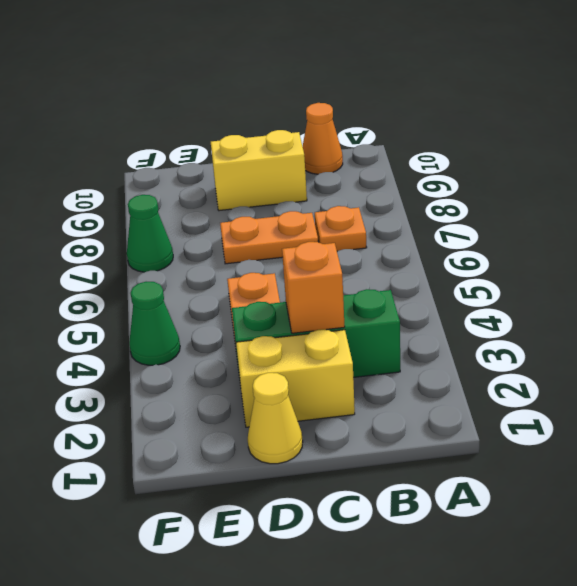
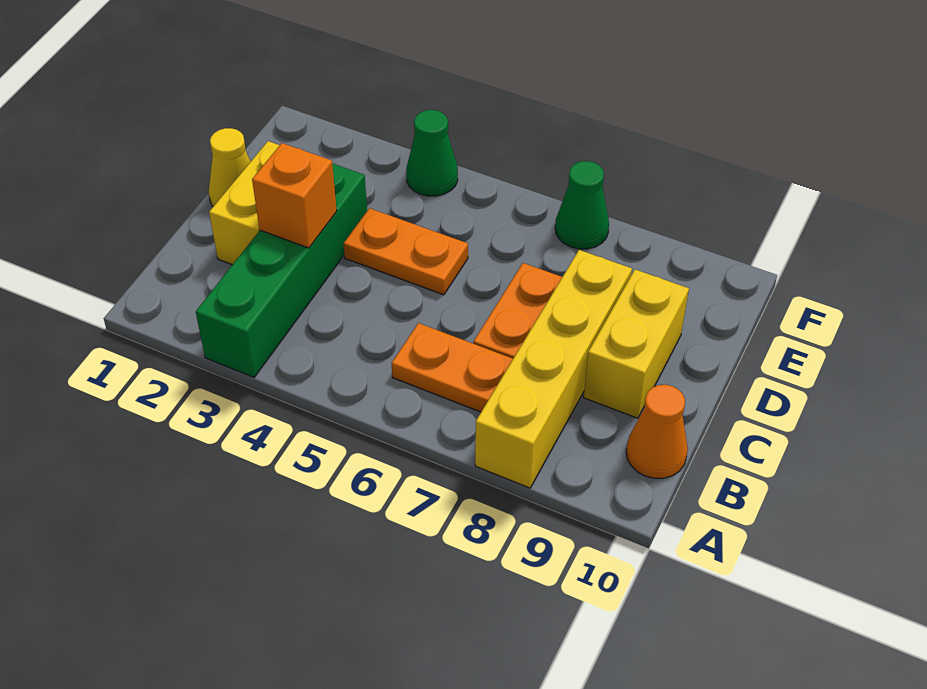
none -> yellow brick A8:D8 level 1
green brick B3:D3 level 1 -> green brick A3:D3 level 1
orange plate B7 level 1 -> orange plate B6:B7 level 1

